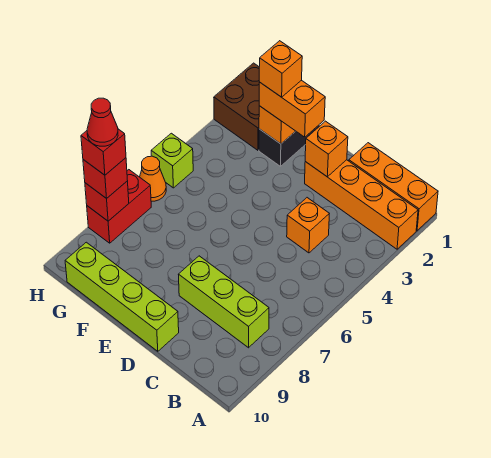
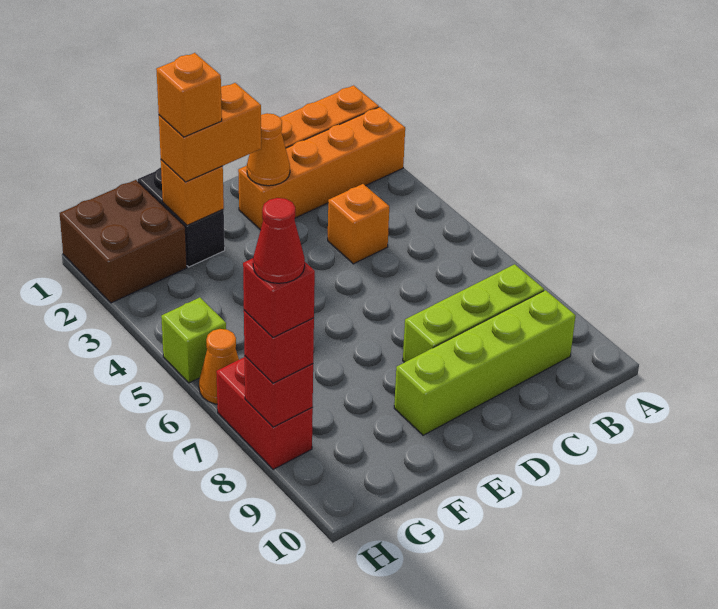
orange brick D2 level 2 -> orange cone D2 level 2
lime brick D10:G10 level 1 -> lime brick B9:E9 level 1

